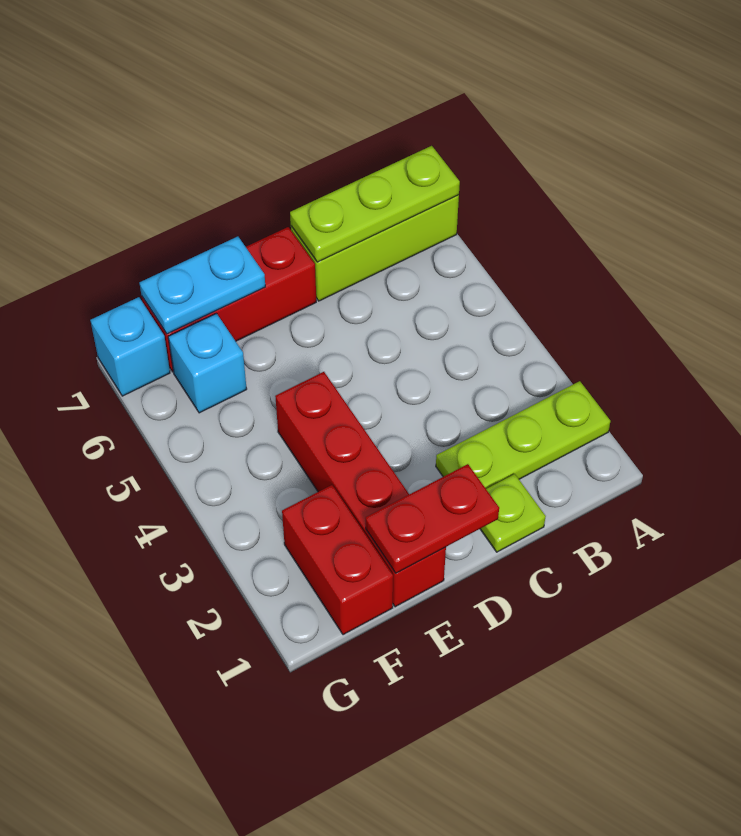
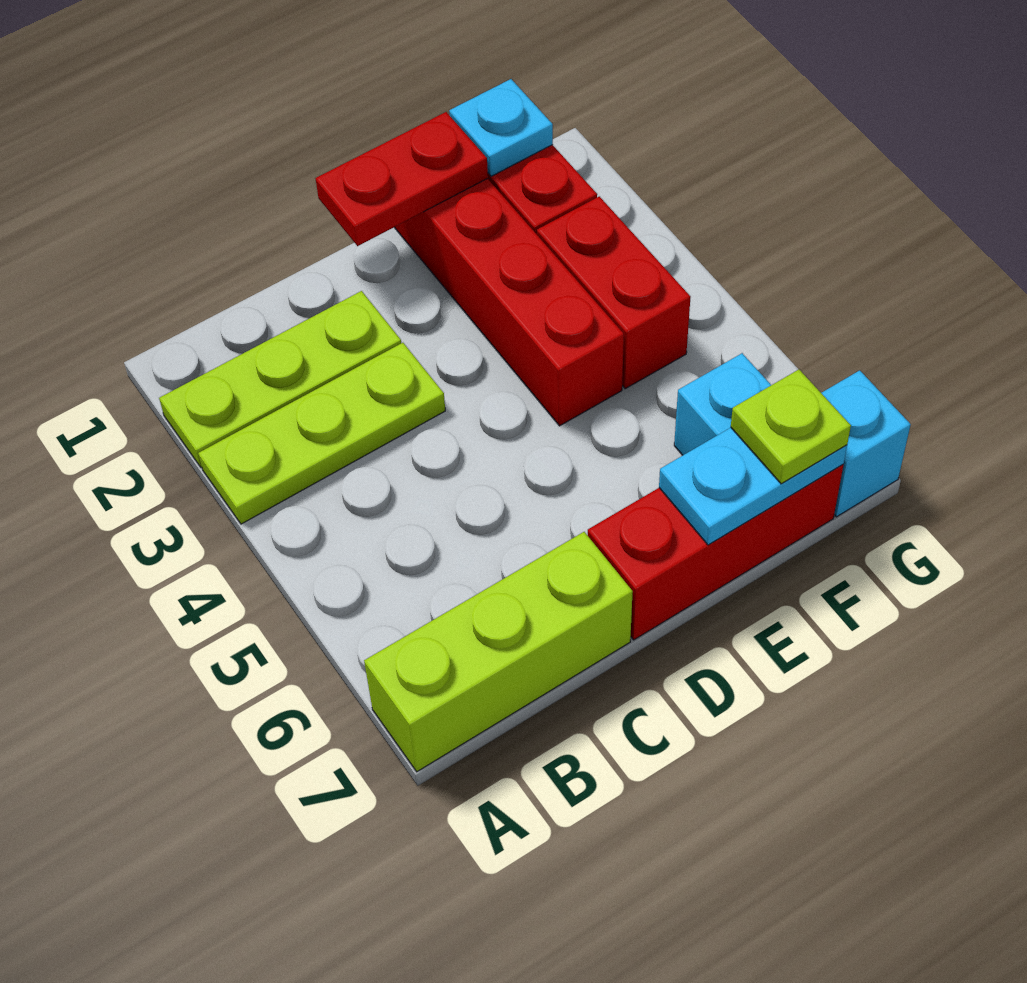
lime plate A7:C7 level 2 -> lime plate A3:C3 level 1
lime plate C1 level 1 -> lime plate F7 level 3
none -> cyan plate F1 level 2
none -> red brick F3:F4 level 1

